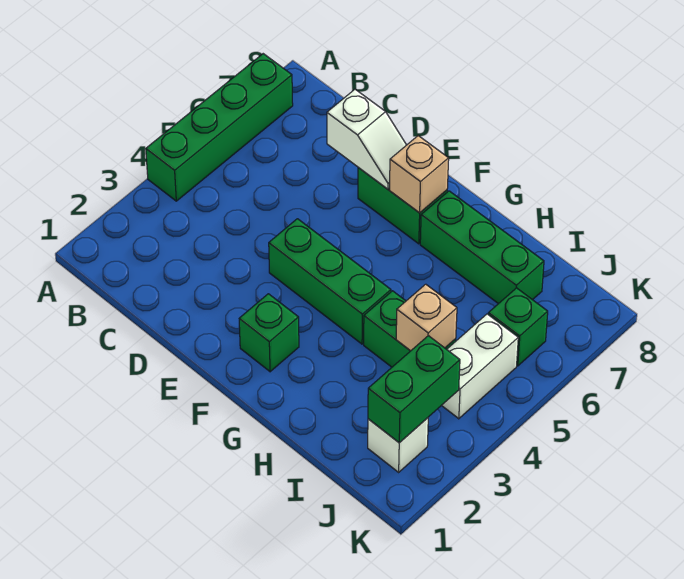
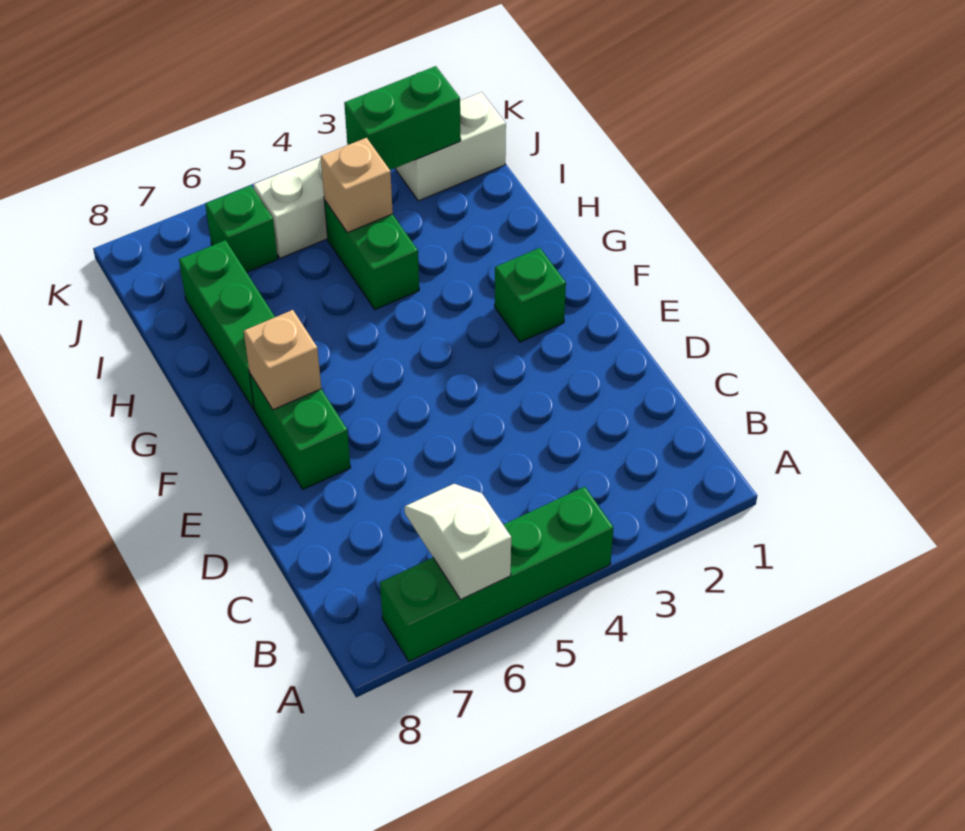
white slope D7:E7 level 2 top D -> white slope A6:B6 level 2 top A
green brick E4:G4 level 1 -> none
white brick J2 level 1 -> white brick J1:J2 level 1

